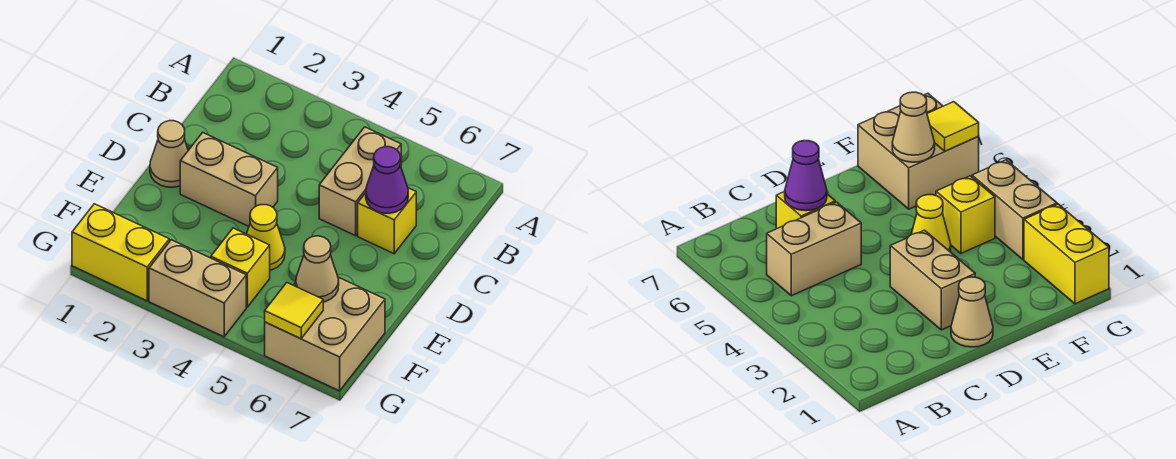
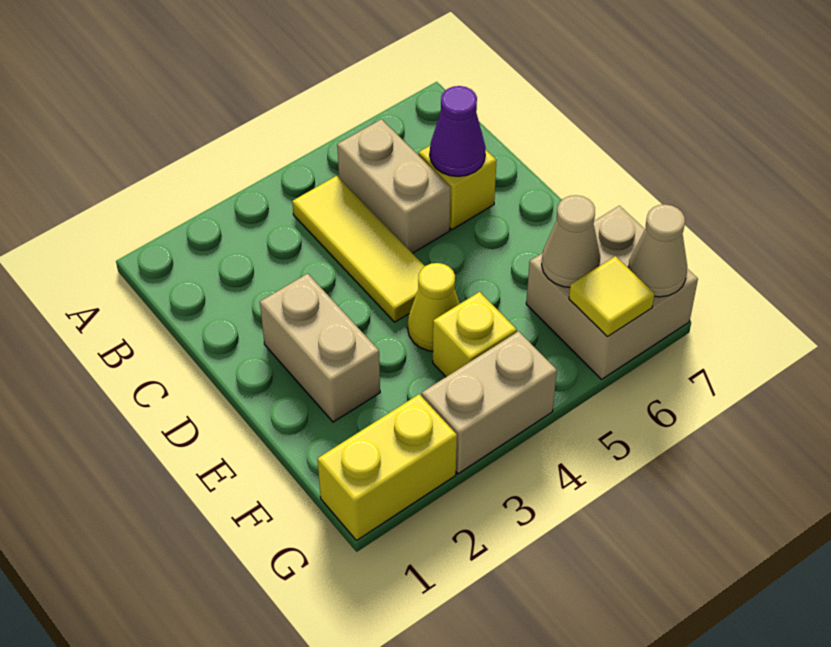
none -> yellow tile B4:D4 level 1
tan cone D1 level 1 -> tan cone G7 level 2
tan brick D2:D3 level 1 -> tan brick D2:E2 level 1

